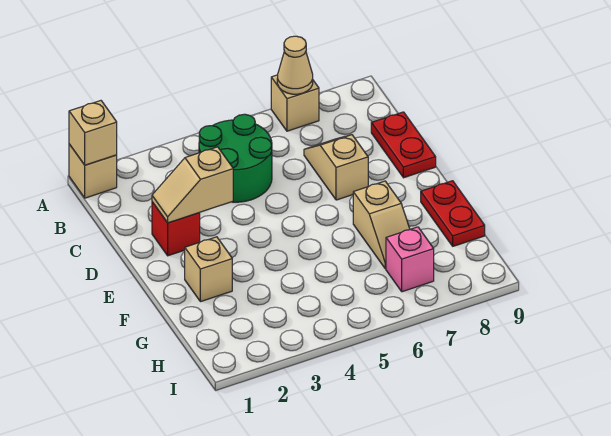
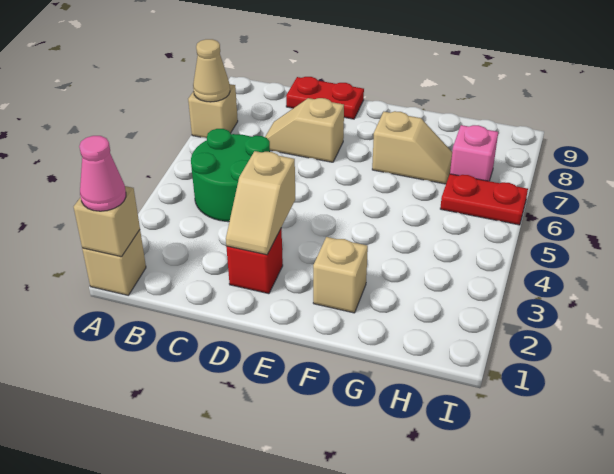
none -> pink cone A1 level 3
red plate F9:G9 level 1 -> red plate H6:I6 level 1

